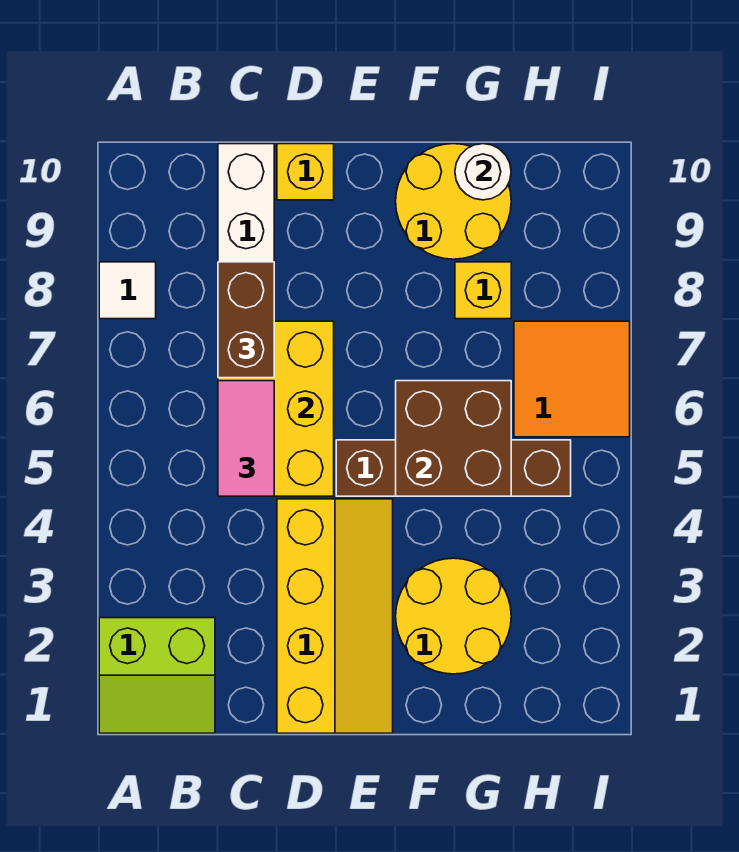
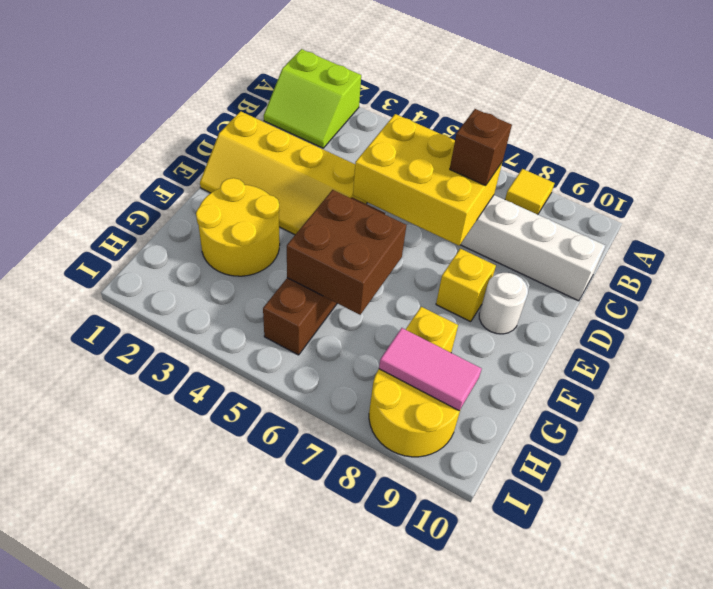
lime slope A1:B2 level 1 top 2 -> lime slope A1:B2 level 1 top A
white tile A8 level 1 -> yellow tile A8 level 1
pink tile C5:C6 level 3 -> pink tile H8:H9 level 2
brown brick C7:C8 level 3 -> brown brick C7 level 3
yellow brick D10 level 1 -> yellow brick E8 level 1
yellow round brick F9:G10 level 1 -> yellow round brick H8:I9 level 1
white round brick G10 level 2 -> white round brick E9 level 1
orange tile H6:I7 level 1 -> none

